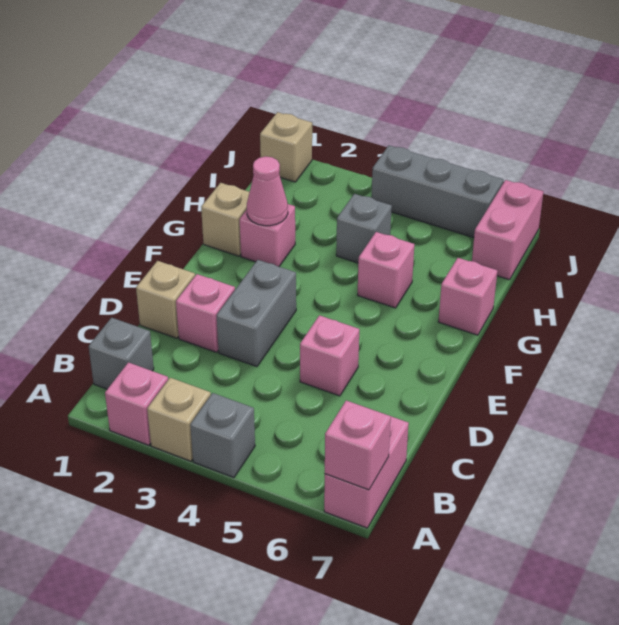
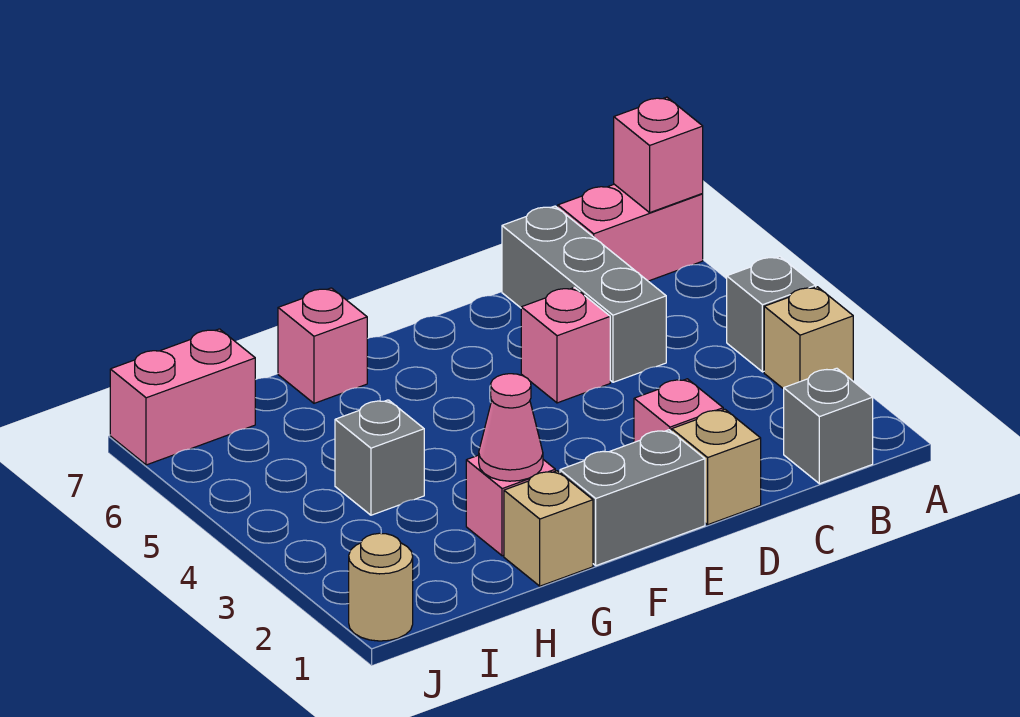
pink brick A2 level 1 -> none
grey brick D3:E3 level 1 -> grey brick E1:F1 level 1
pink brick G5 level 1 -> none
tan brick J1 level 1 -> tan round brick J1 level 1
grey brick J4:J6 level 1 -> grey brick C5:C7 level 1

